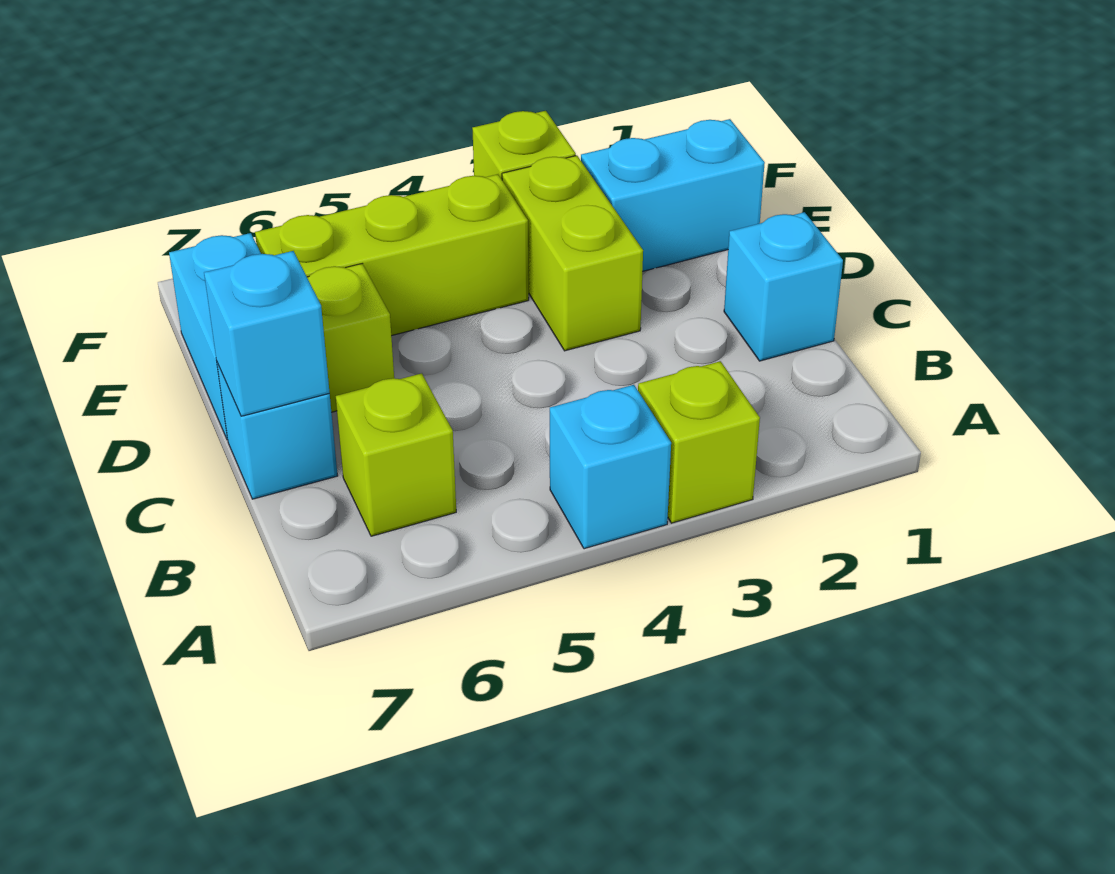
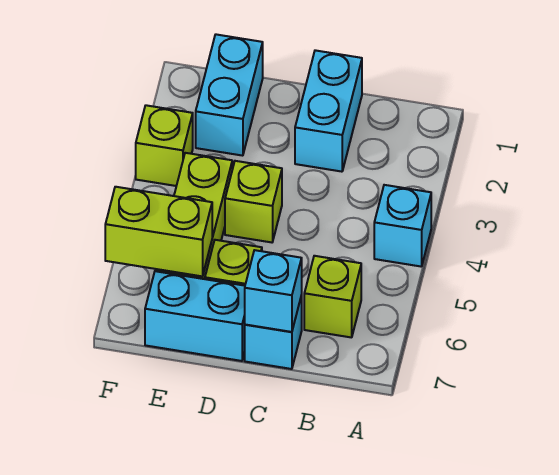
lime brick A3 level 1 -> lime brick D4 level 1
cyan brick C1 level 1 -> cyan brick C1:C2 level 1
lime brick D3:E3 level 1 -> lime brick E6:F6 level 2

